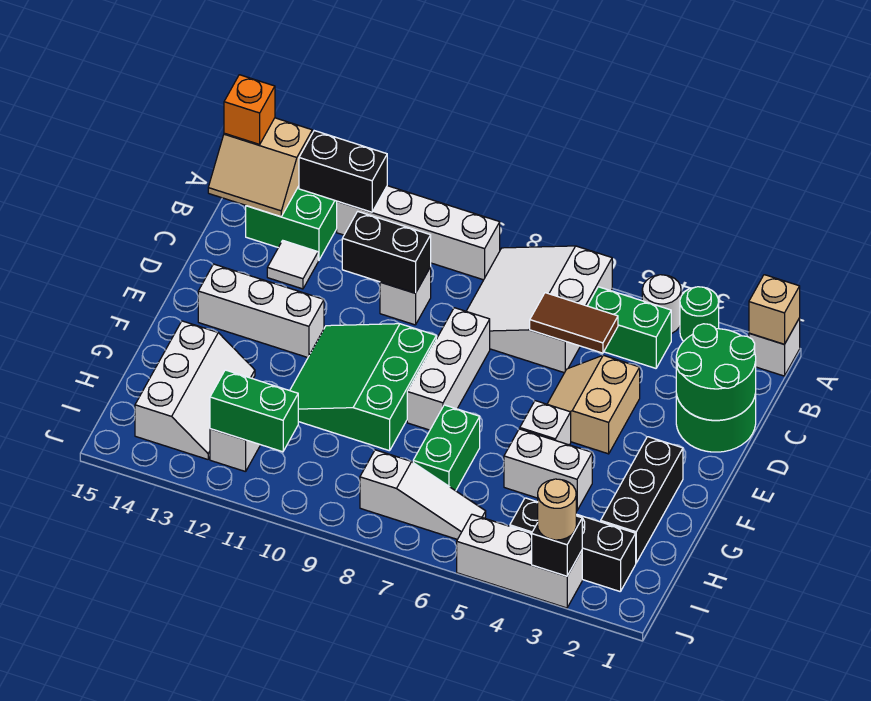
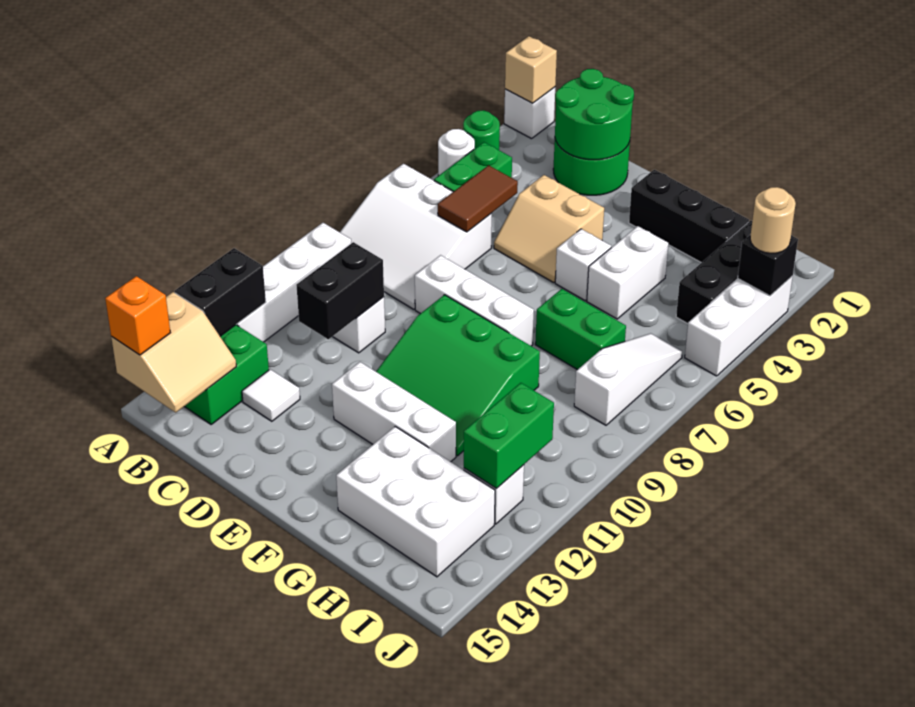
white brick E12:E14 level 1 -> white brick E12:G12 level 1
white slope G13:I14 level 1 top 14 -> white brick G13:I14 level 1

